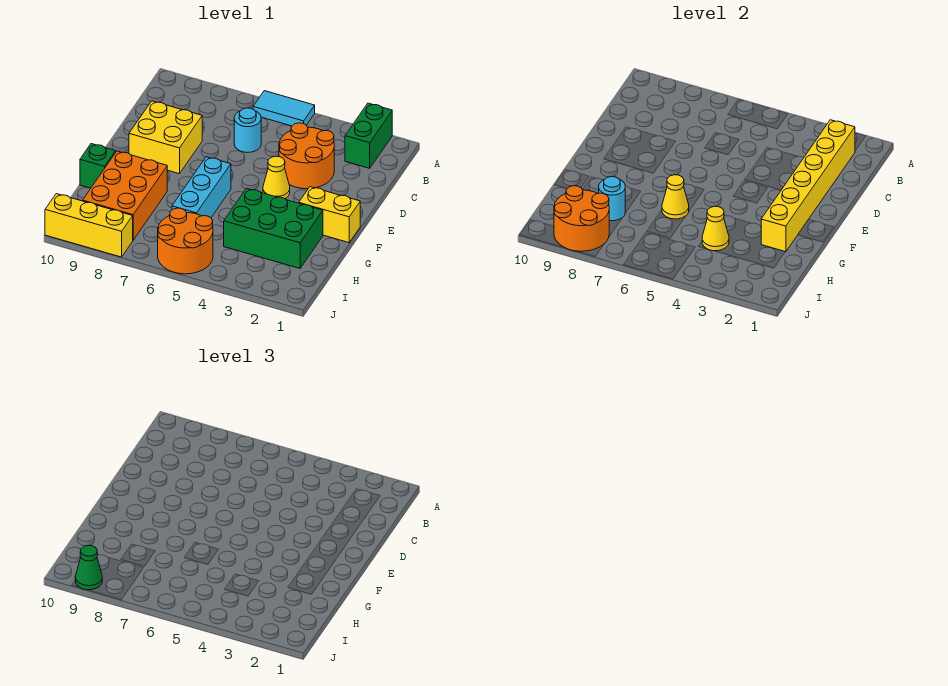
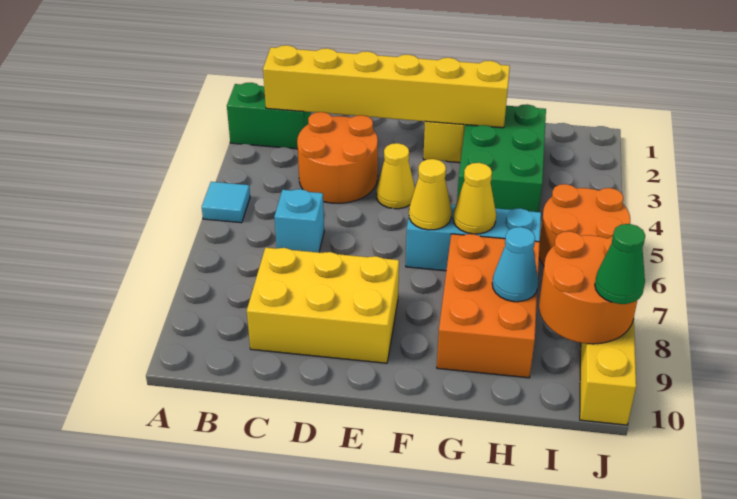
cyan tile A5:A6 level 1 -> cyan tile A5 level 1
cyan round brick C6 level 1 -> cyan brick C6 level 1
yellow brick D8:E9 level 1 -> yellow brick C8:E9 level 1
orange brick G8:I9 level 1 -> orange brick G7:H9 level 1
green brick G10 level 1 -> none
yellow cone H4 level 2 -> yellow cone F6 level 2
cyan round brick H8 level 2 -> cyan cone H8 level 2

